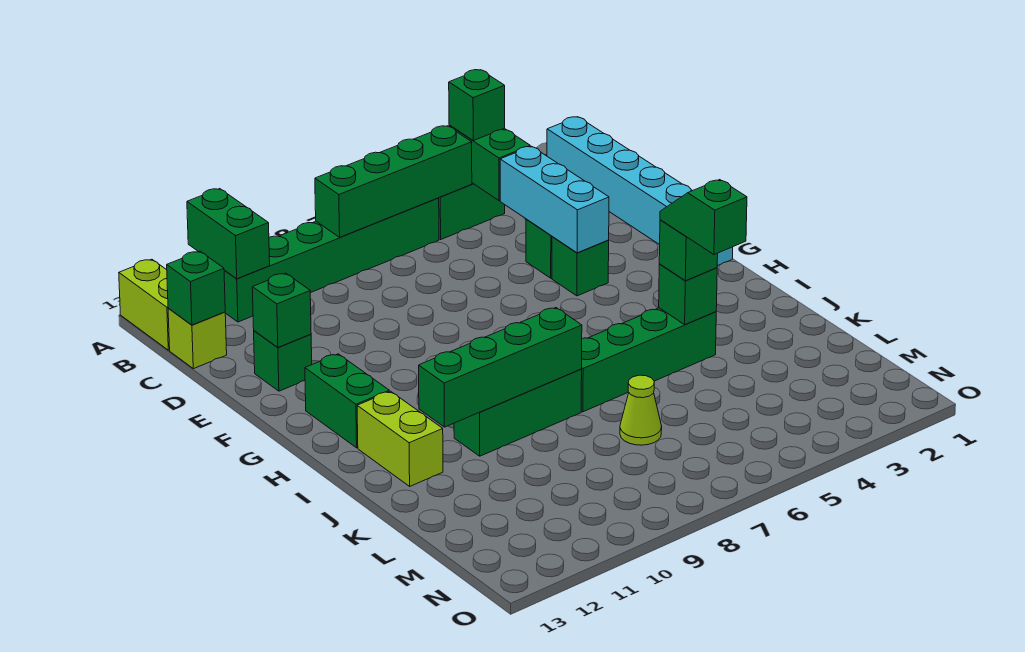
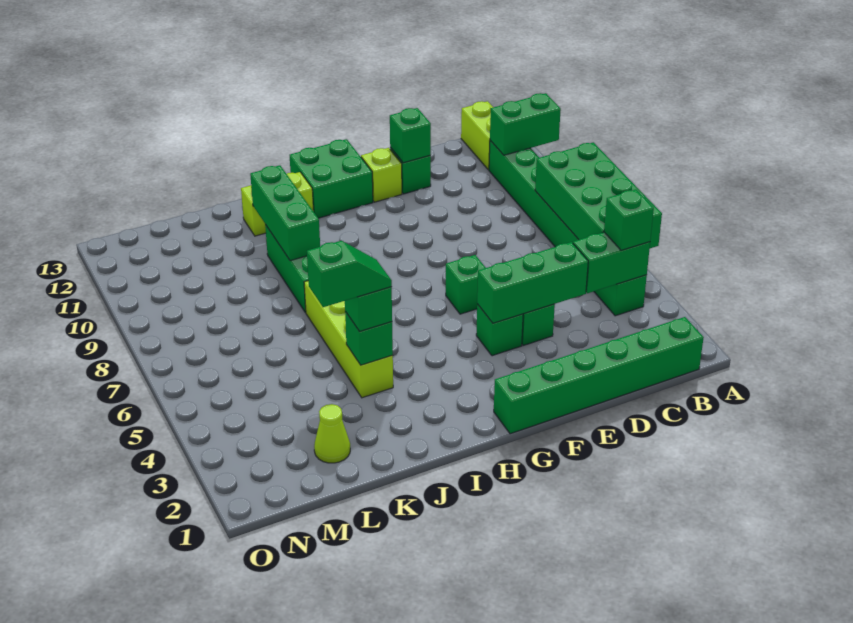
lime brick A13:B13 level 1 -> lime brick B12:B13 level 1
cyan brick B1:G1 level 1 -> green brick B1:G1 level 1
green brick B5:B8 level 2 -> green brick A5:B8 level 2
lime brick C13 level 1 -> lime brick F12 level 1
green brick C13 level 2 -> green brick F6 level 1
cyan brick D4:F4 level 2 -> green brick D4:F4 level 2
green brick G12:H12 level 1 -> green brick G12:H13 level 1
green brick J4:J7 level 1 -> lime brick J4:J7 level 1
green brick J8:J11 level 2 -> green brick J9:J11 level 2
lime cone L7 level 1 -> lime cone L2 level 1

